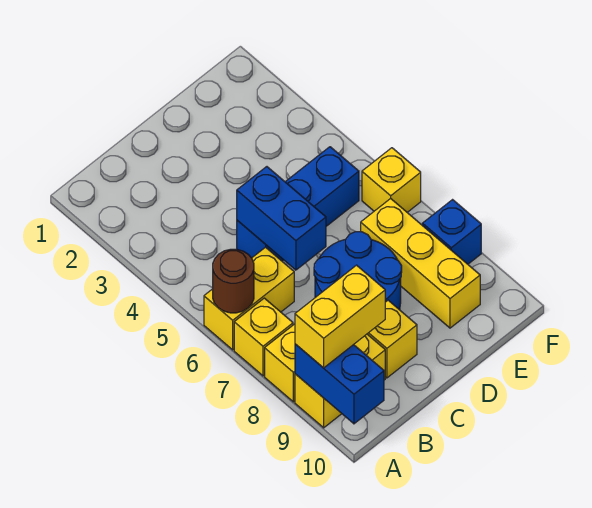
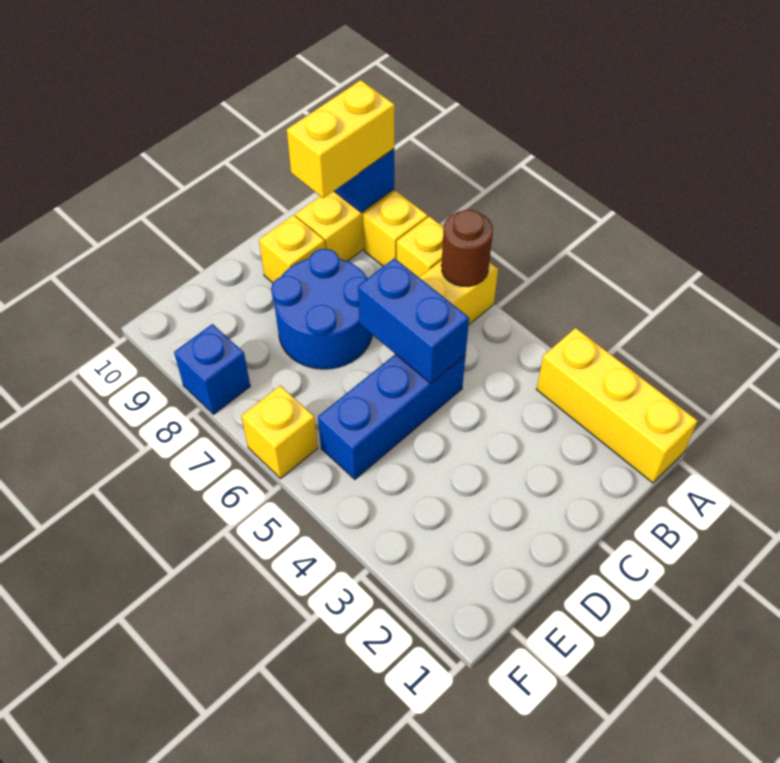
yellow brick E7:E9 level 1 -> yellow brick A1:A3 level 1

